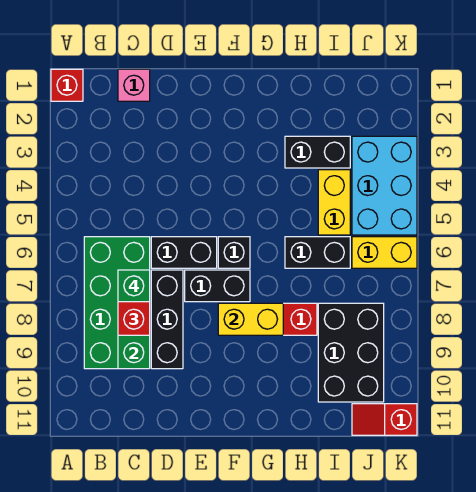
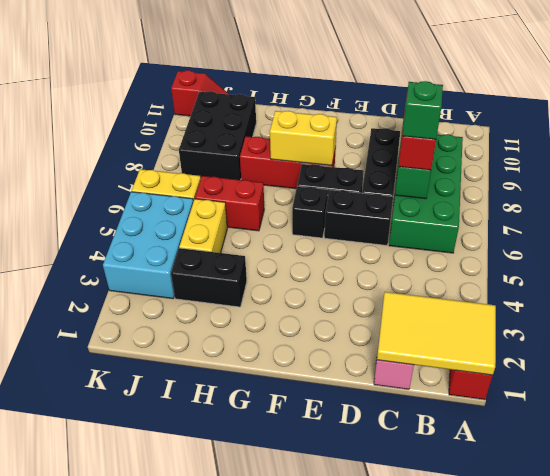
none -> yellow tile A1:C2 level 2
black brick H6:I6 level 1 -> red brick H6:I6 level 1

